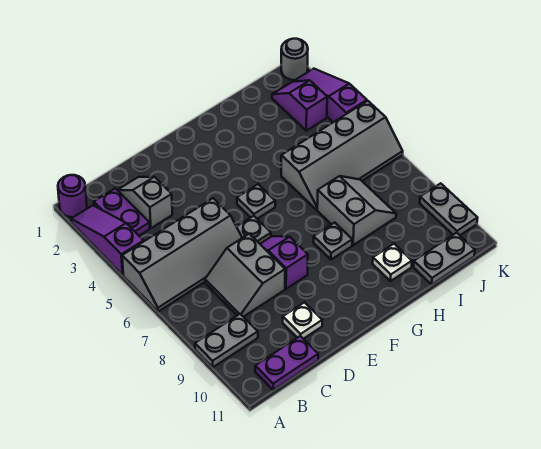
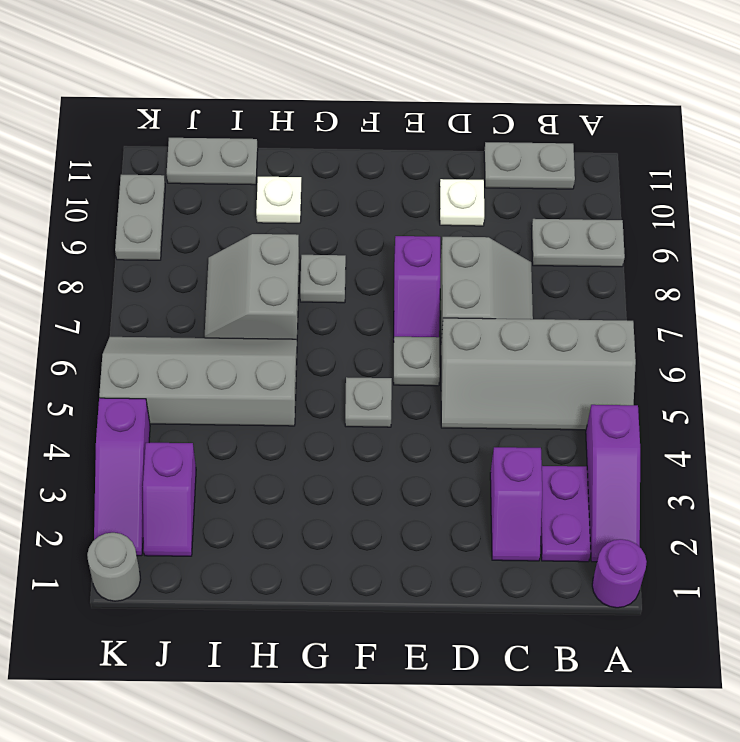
grey slope A5:D6 level 1 top 5 -> grey slope A5:D6 level 1 top 6
purple plate B11:C11 level 1 -> grey plate B11:C11 level 1
grey slope C2:C3 level 1 top 3 -> purple slope C2:C3 level 1 top 3

